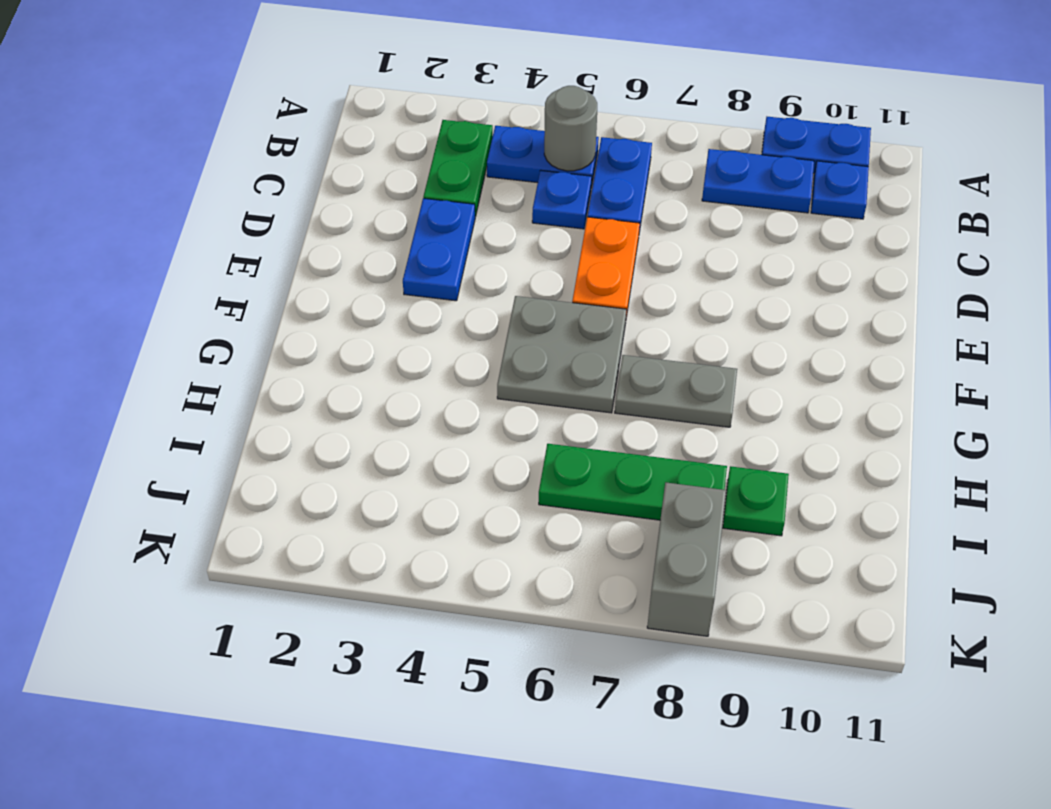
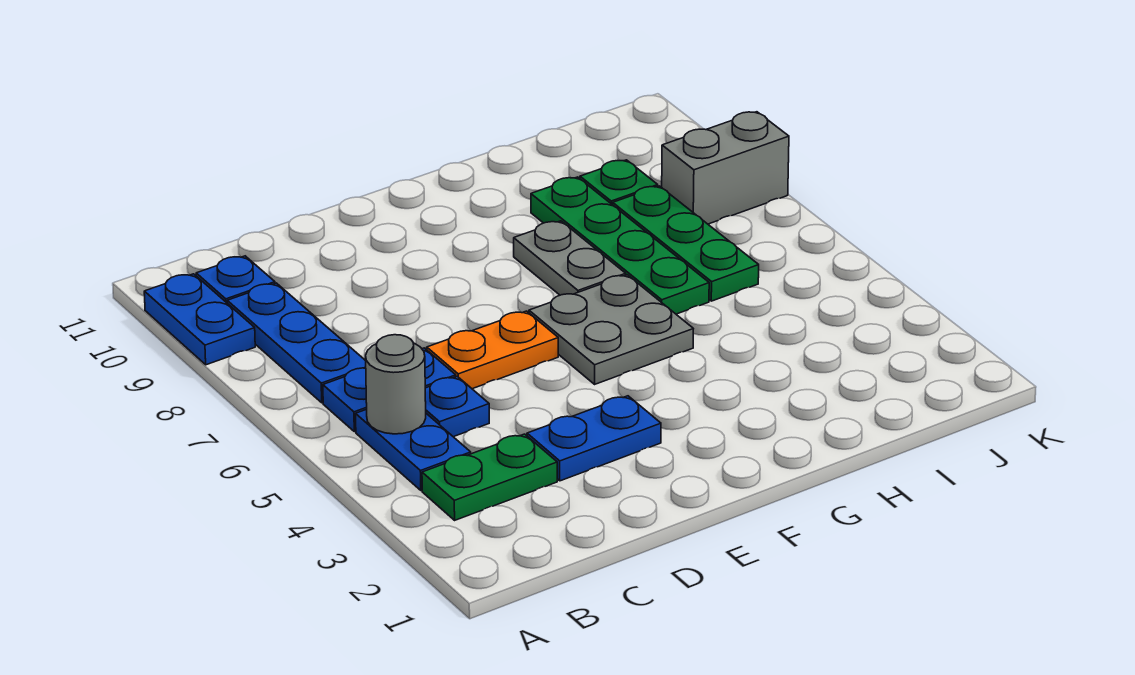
blue plate B8:B9 level 1 -> blue plate B7:B9 level 1
none -> green plate H6:H9 level 1

